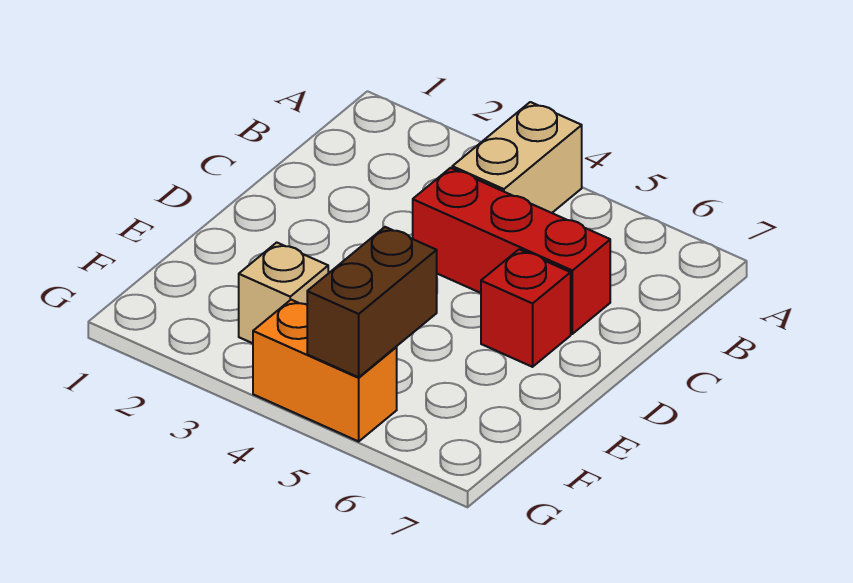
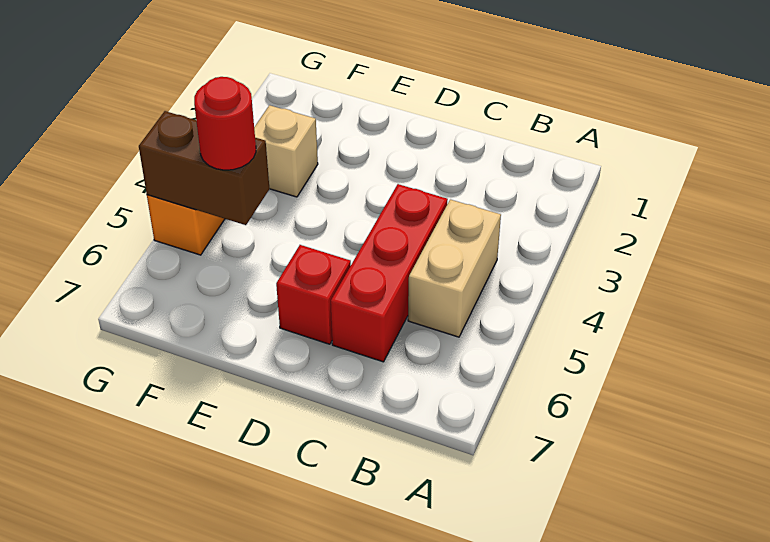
tan brick A4:B4 level 1 -> tan brick B4:B5 level 1
none -> red round brick F5 level 3

